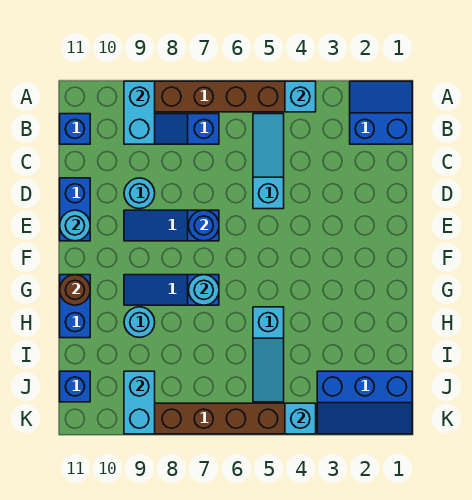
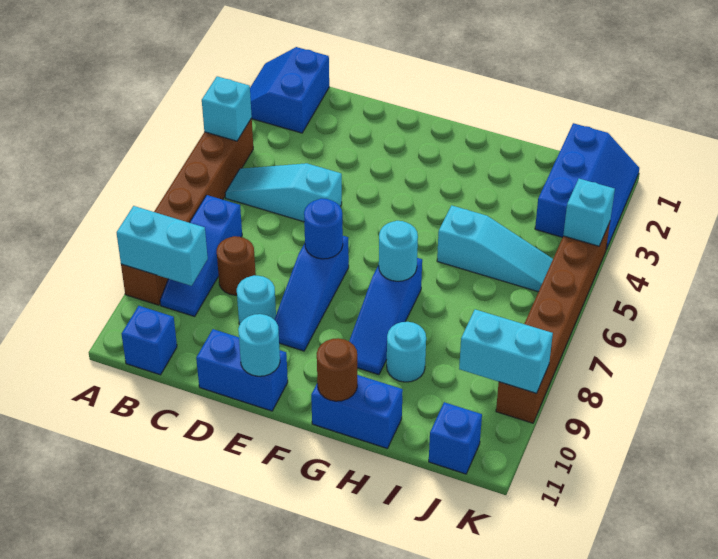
none -> brown round brick C8 level 1

